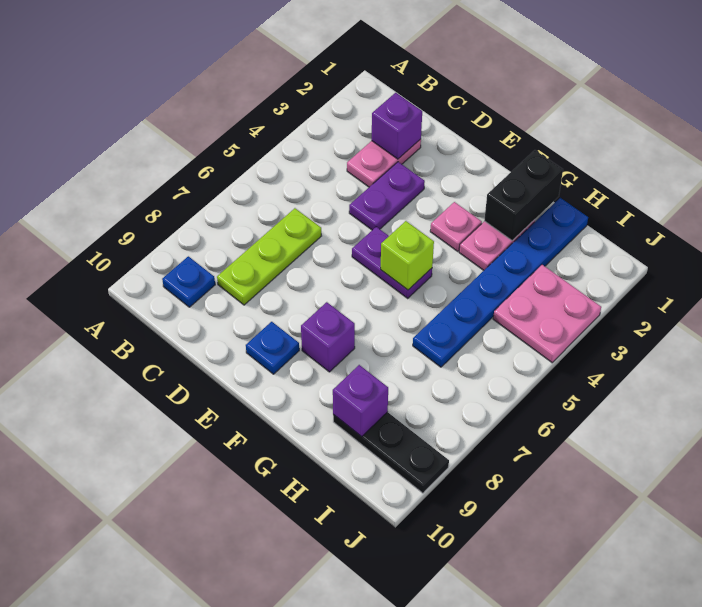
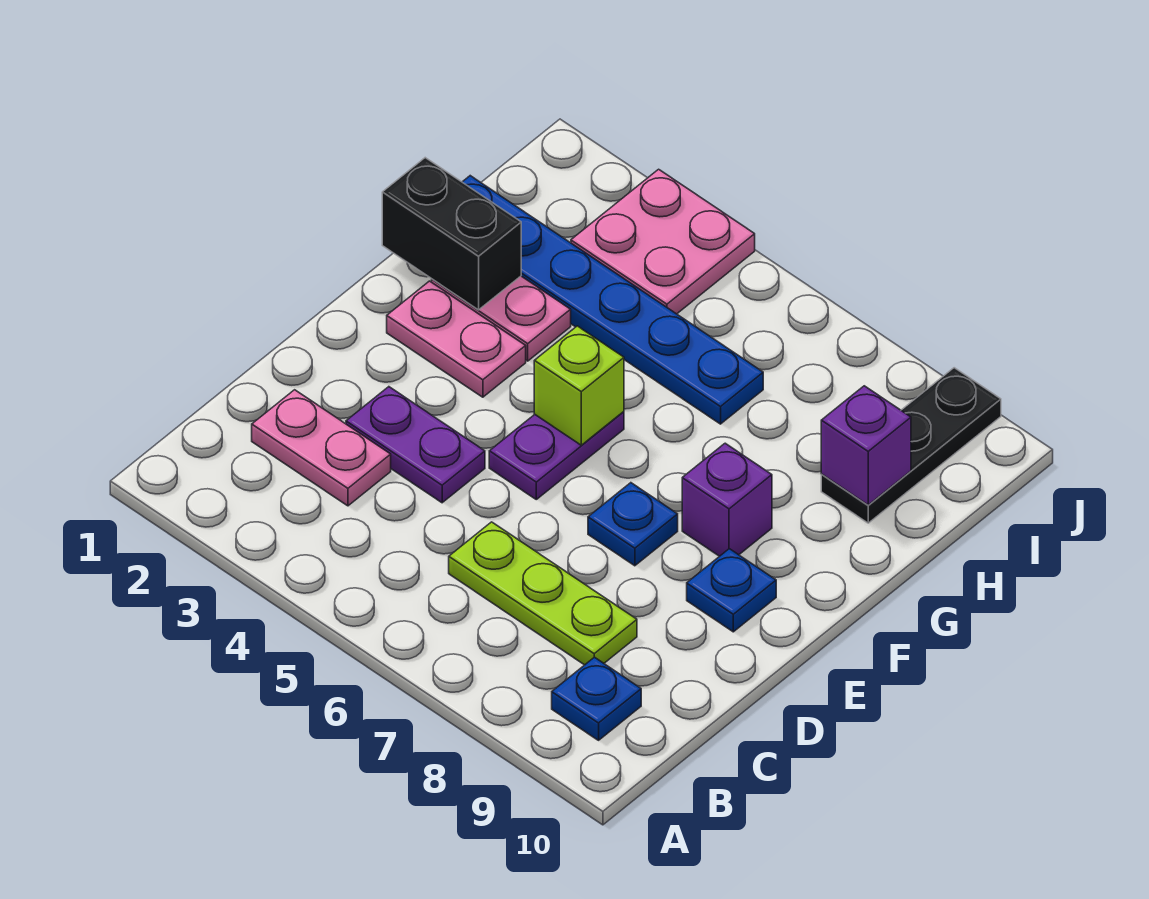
purple brick C2 level 2 -> none
none -> blue plate E7 level 1
pink plate F3 level 1 -> pink plate F2:F3 level 1

